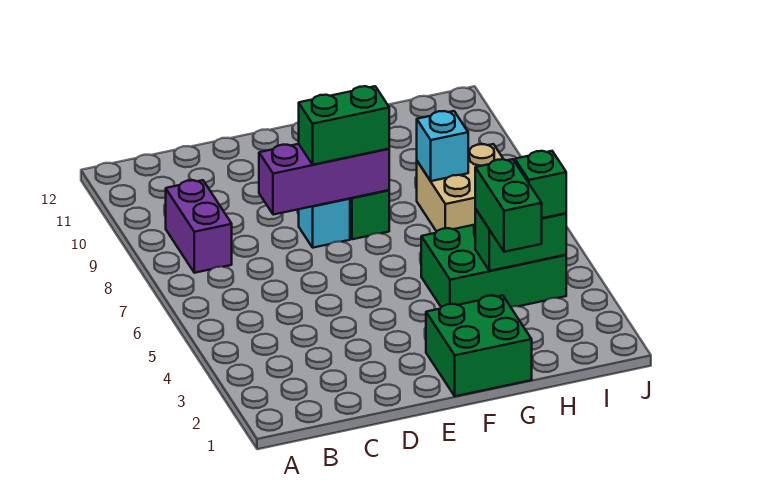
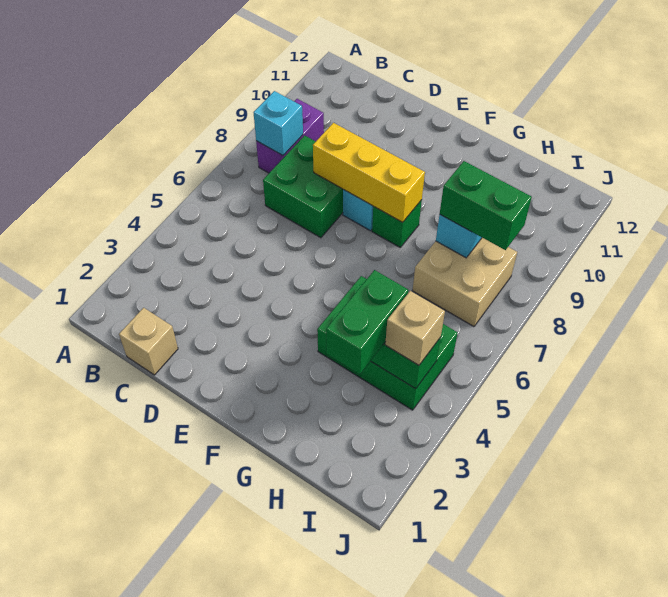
none -> cyan brick B8 level 2
none -> tan brick C1 level 1
purple brick D8:F8 level 2 -> yellow brick D8:F8 level 2
green brick E8:F8 level 3 -> green brick H8:I8 level 3
green brick F1:G2 level 1 -> green brick C7:D8 level 1
green brick I4 level 3 -> tan brick I4 level 3

